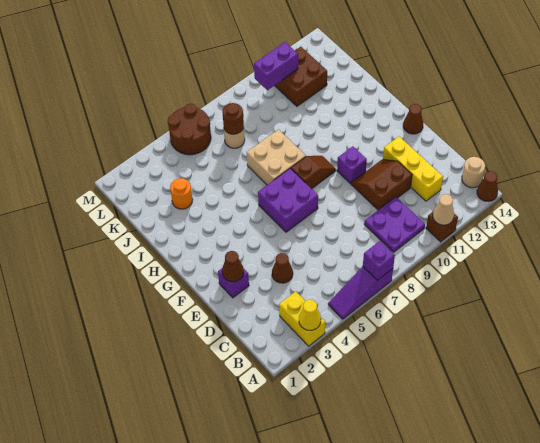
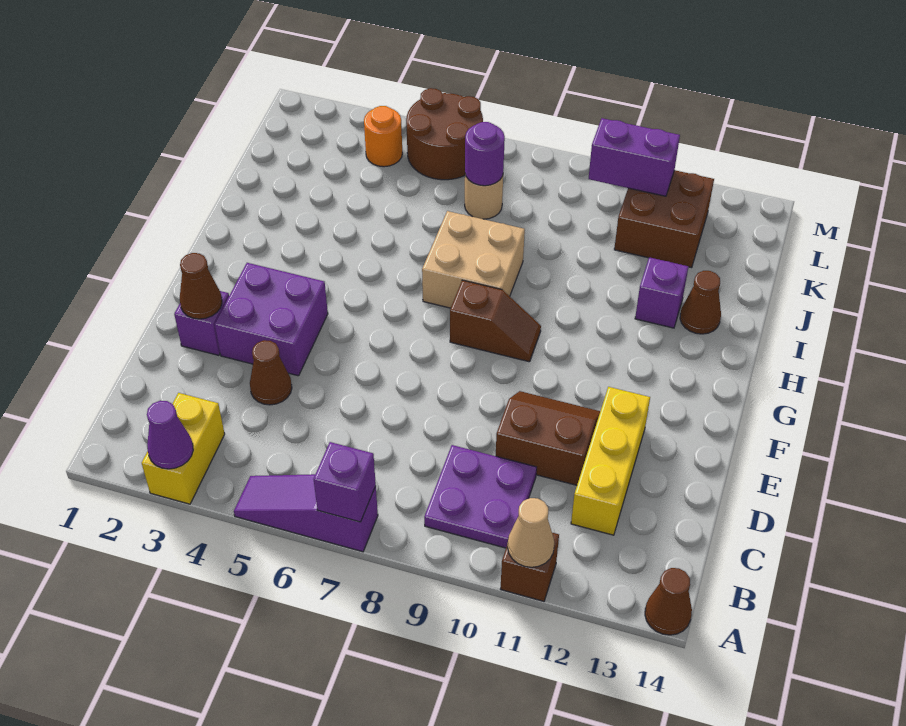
yellow cone A3 level 2 -> purple cone A3 level 2
tan round brick B14 level 1 -> none
purple brick F6:G7 level 1 -> purple brick E3:F4 level 1
purple brick F10 level 1 -> purple brick I12 level 1
brown cone F14 level 1 -> brown cone I13 level 1
orange round brick J3 level 1 -> orange round brick L4 level 1
brown round brick K7 level 2 -> purple round brick K7 level 2

